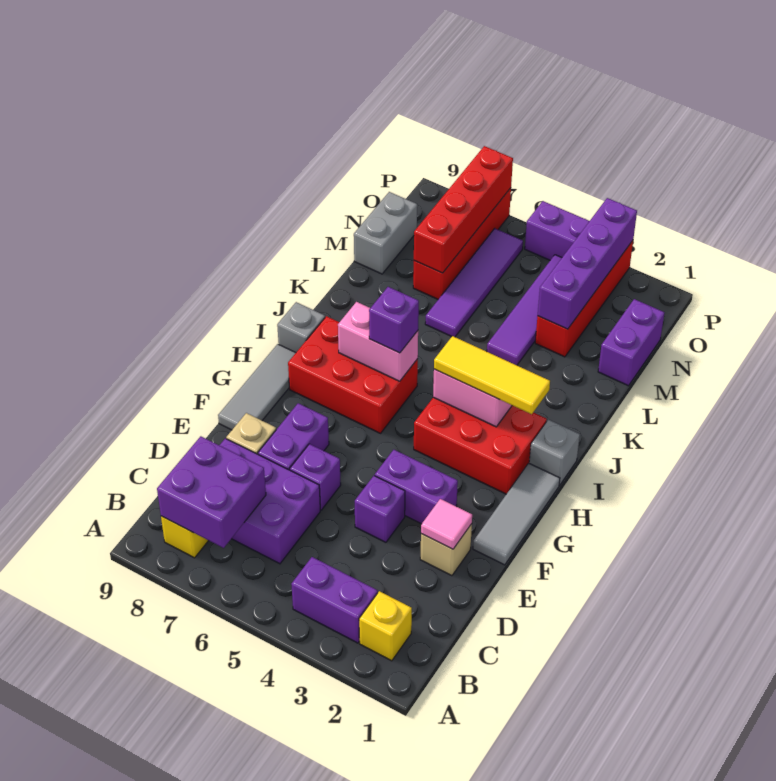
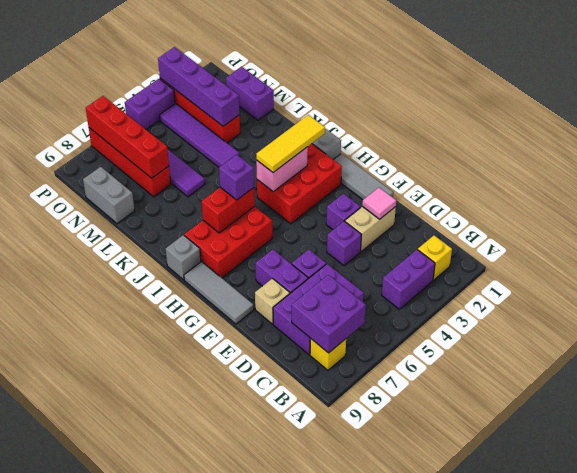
tan brick E2 level 1 -> tan brick E2:E3 level 1
purple brick F3:F4 level 1 -> purple brick F3 level 1
pink brick I6:I7 level 2 -> red brick I6:I7 level 2

